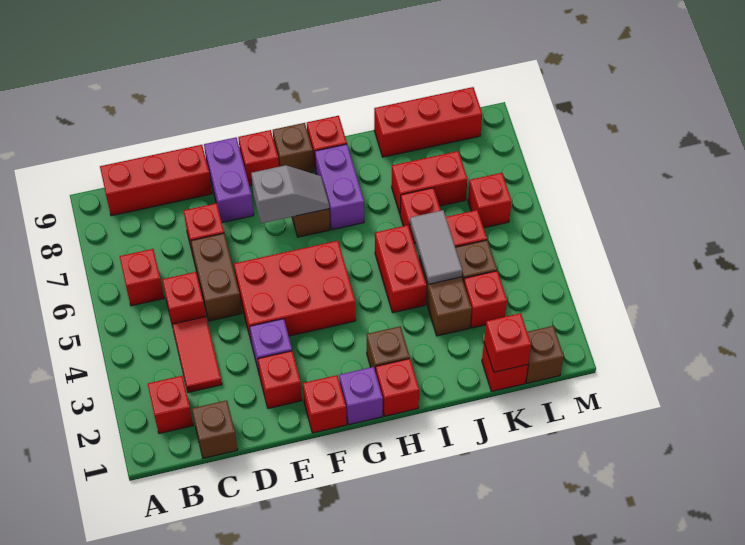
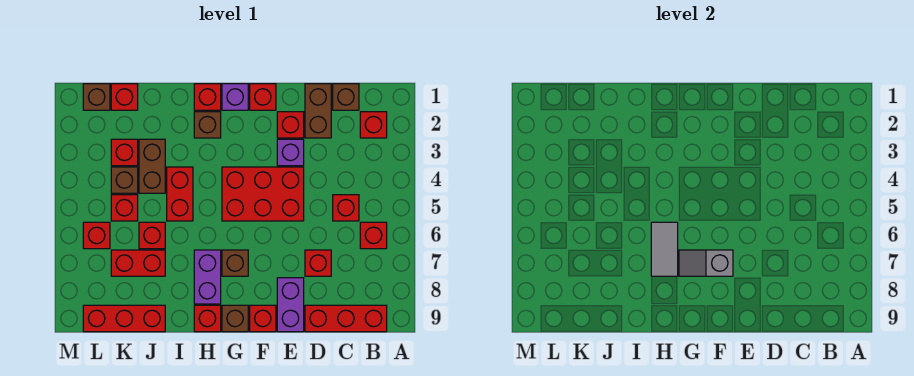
red tile C3:C4 level 1 -> none
brown brick D5:D6 level 1 -> brown brick D1:D2 level 1
grey tile J4:J5 level 2 -> grey tile H6:H7 level 2
red brick K1 level 2 -> none

